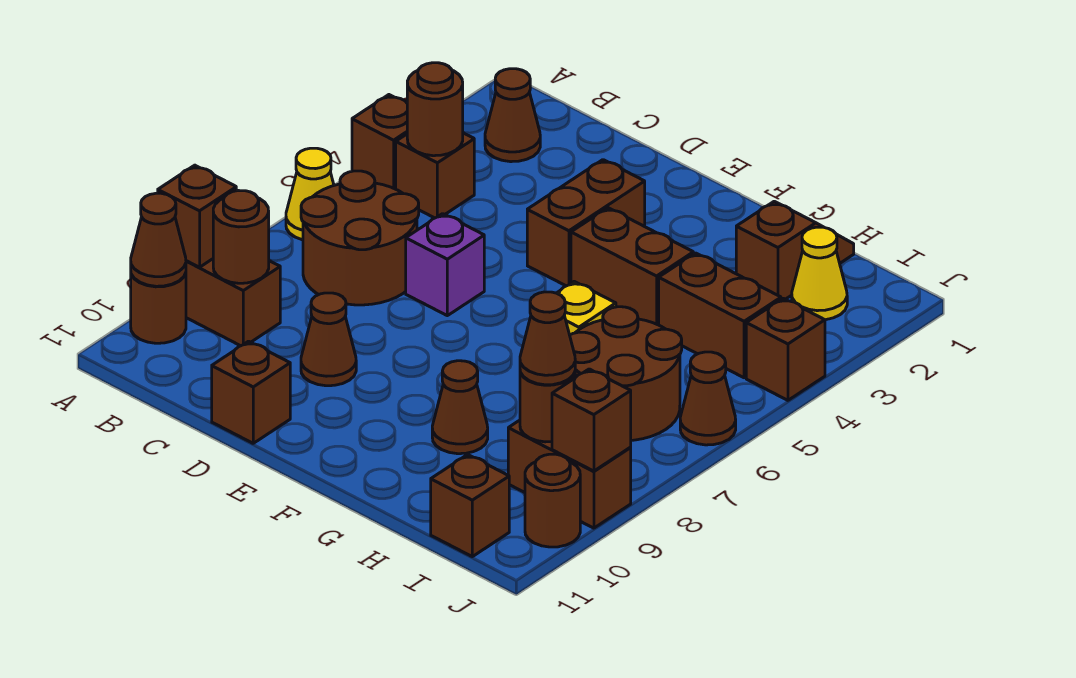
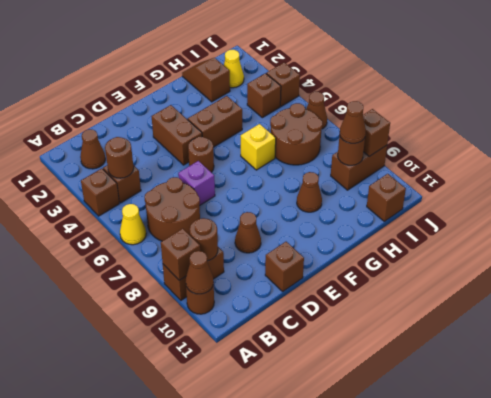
brown brick H4:I4 level 1 -> brown brick I4 level 1
brown round brick J10 level 1 -> brown round brick E5 level 1

